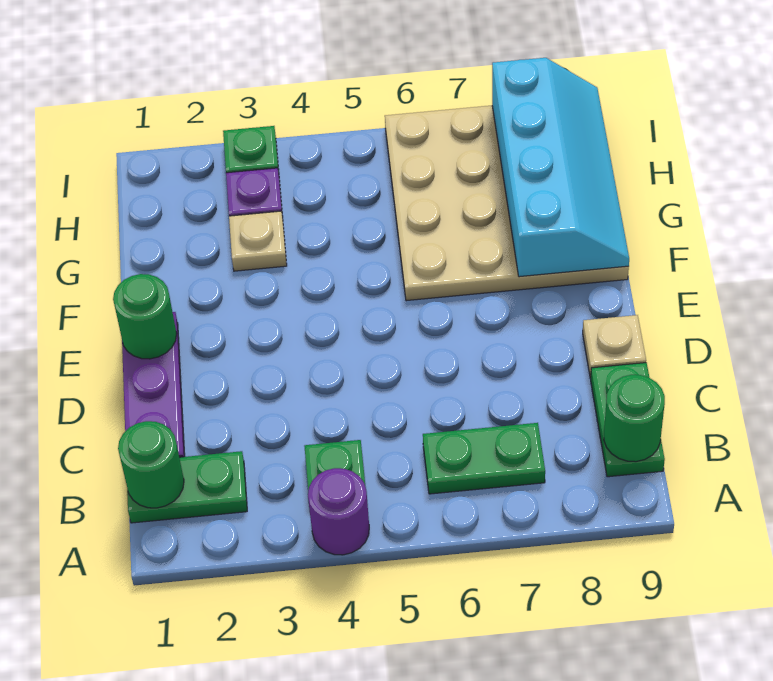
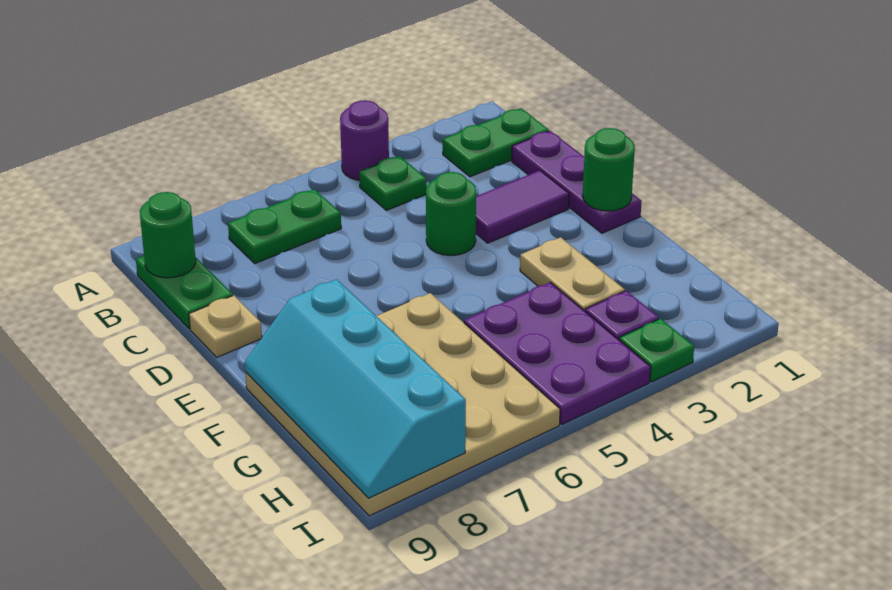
green round brick B1 level 2 -> green round brick D4 level 1
none -> purple tile D2:D3 level 1
tan plate G3 level 1 -> tan plate F3:G3 level 1
none -> purple plate G4:I5 level 1

